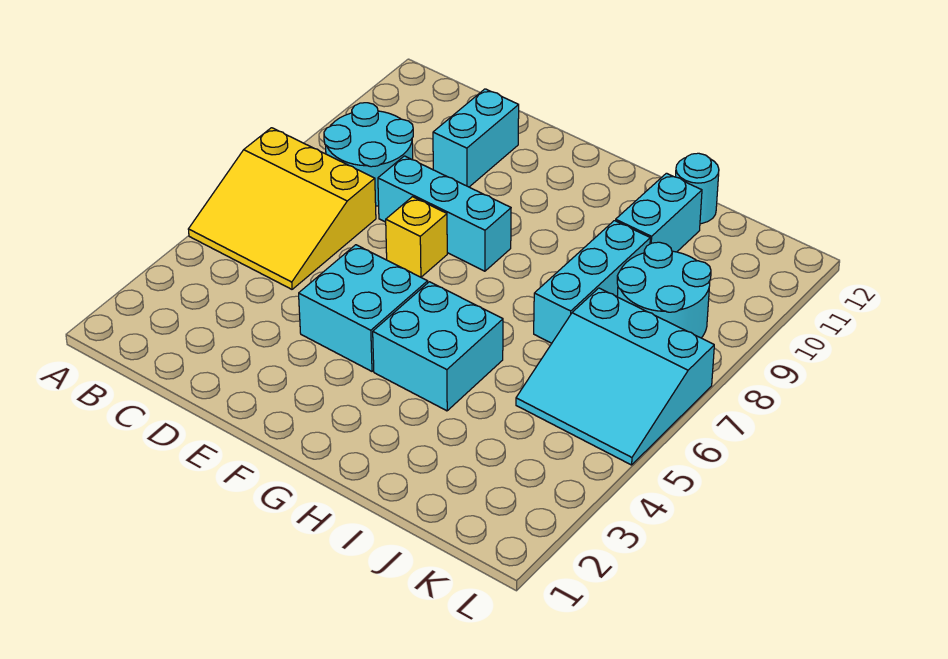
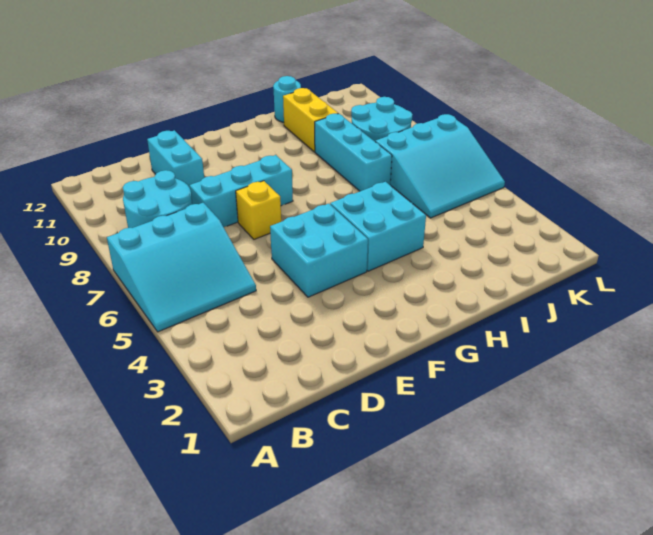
yellow slope A5:C7 level 1 top 7 -> cyan slope A5:C7 level 1 top 7
cyan brick I10:I11 level 1 -> yellow brick I10:I11 level 1

